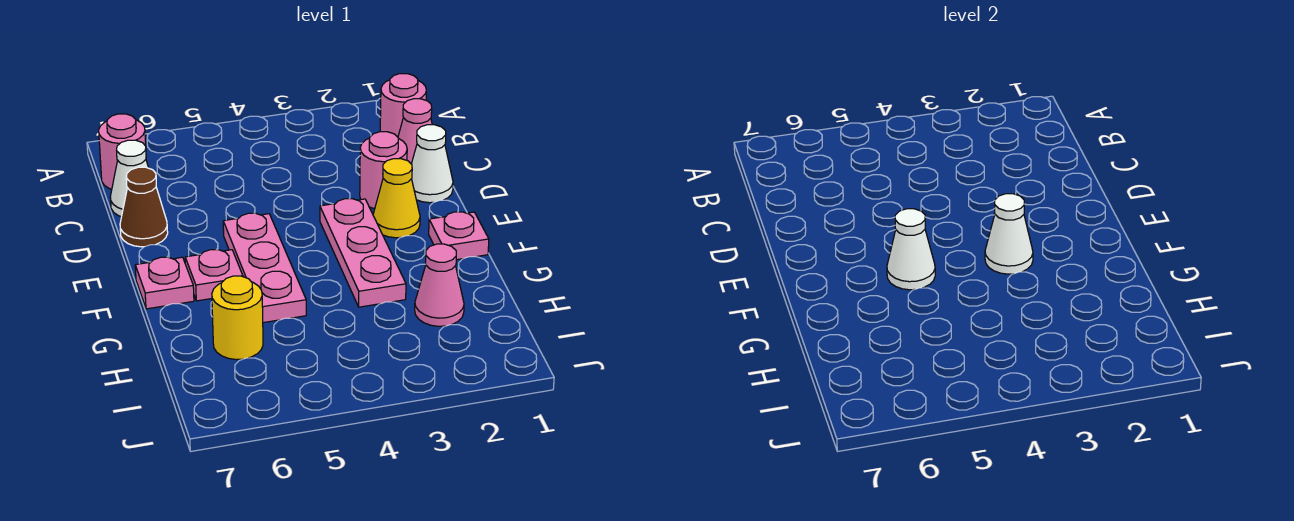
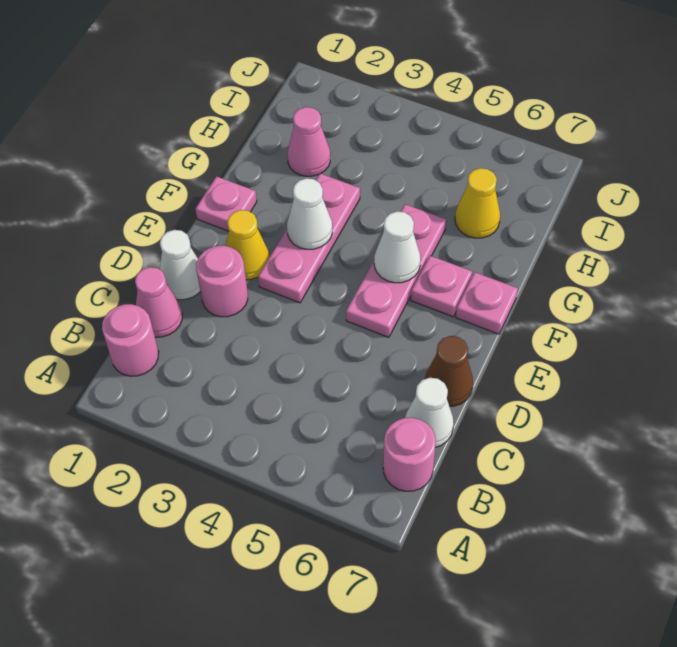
yellow round brick H6 level 1 -> yellow cone H6 level 1

